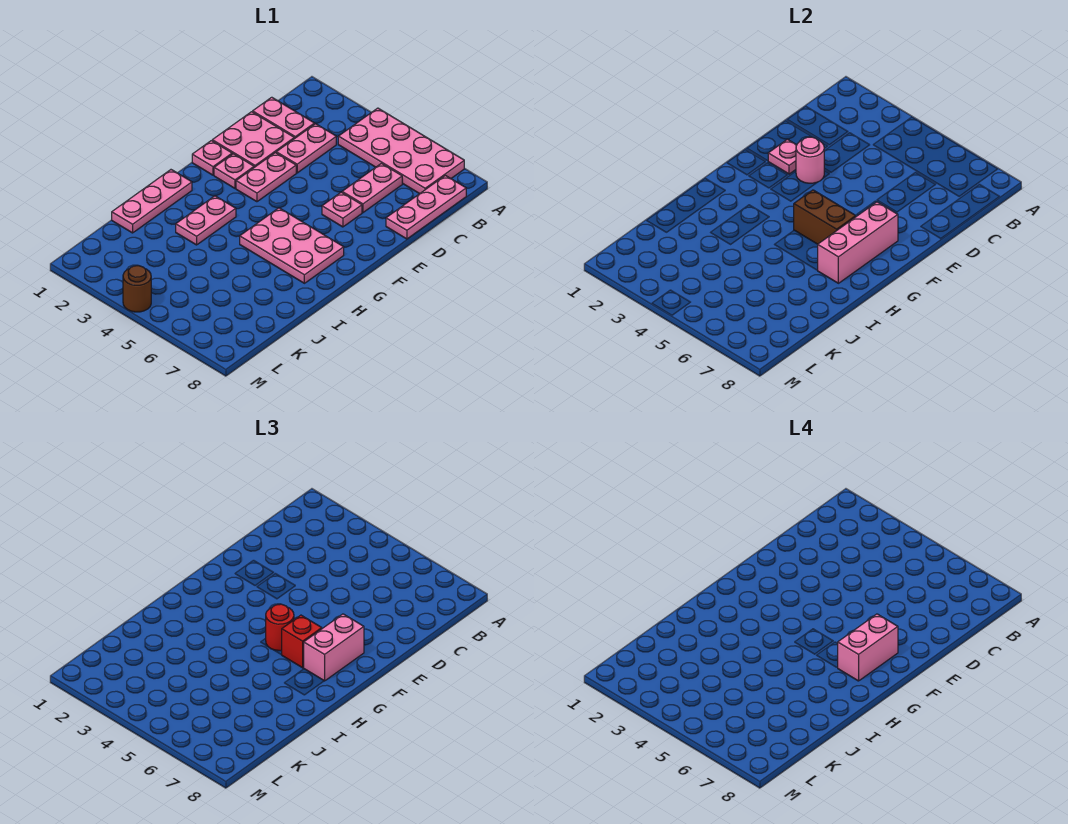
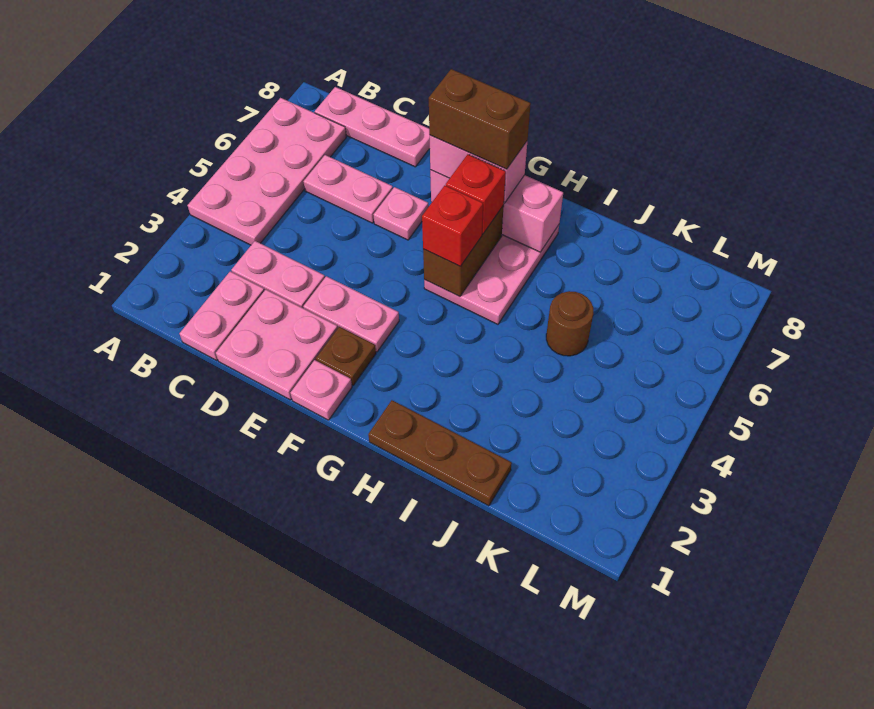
pink plate E2 level 2 -> none
pink round brick E3 level 2 -> none
pink plate F2 level 1 -> brown plate F2 level 1
pink brick F7:G7 level 4 -> brown brick F7:G7 level 4
red round brick G5 level 3 -> red brick G5 level 3
pink plate H1:J1 level 1 -> brown plate H1:J1 level 1
pink plate H3:I3 level 1 -> none
brown round brick M4 level 1 -> brown round brick J5 level 1

